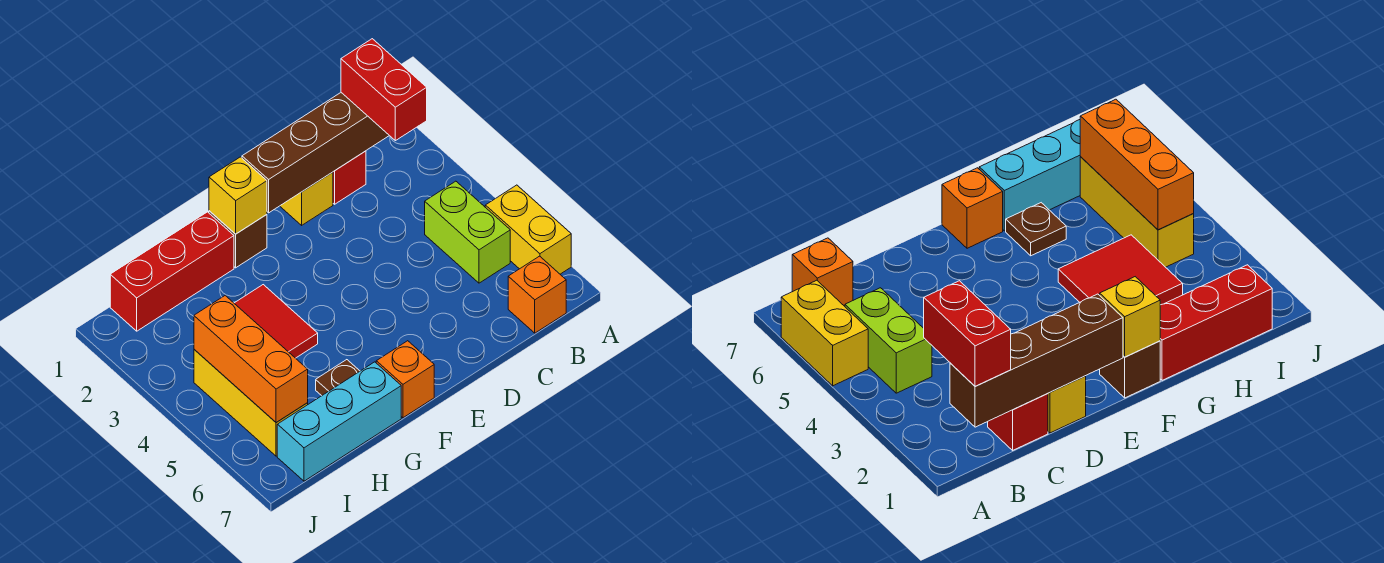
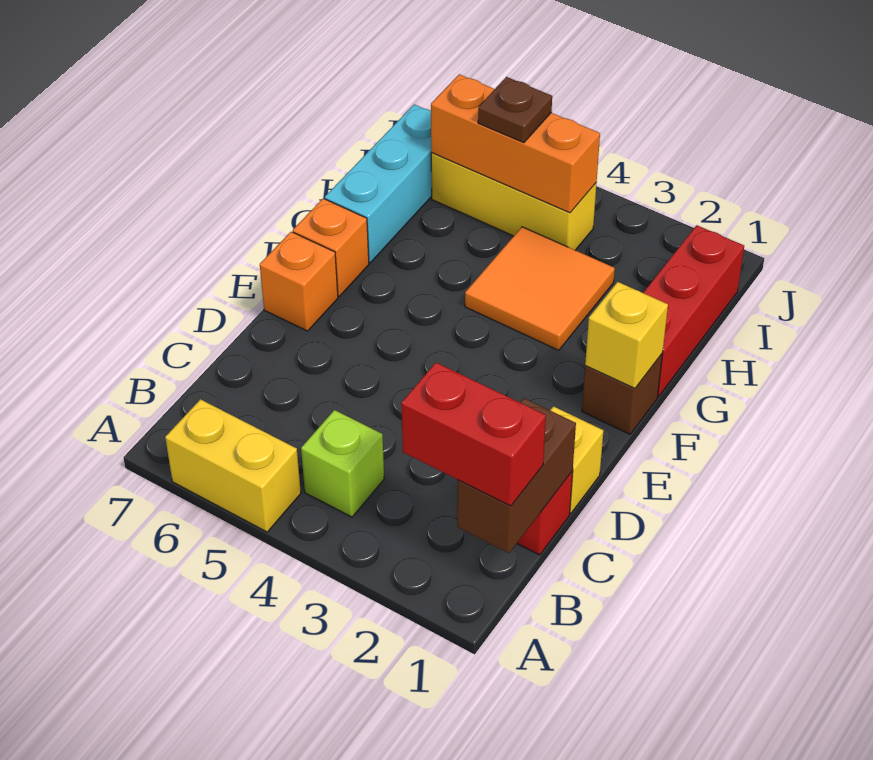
brown brick B1:E1 level 2 -> brown brick B1:C1 level 2
lime brick B4:B5 level 1 -> lime brick B4 level 1
orange brick B7 level 1 -> orange brick E7 level 1
red tile G3:H4 level 1 -> orange tile G3:H4 level 1
brown plate G6 level 1 -> brown plate I5 level 3

